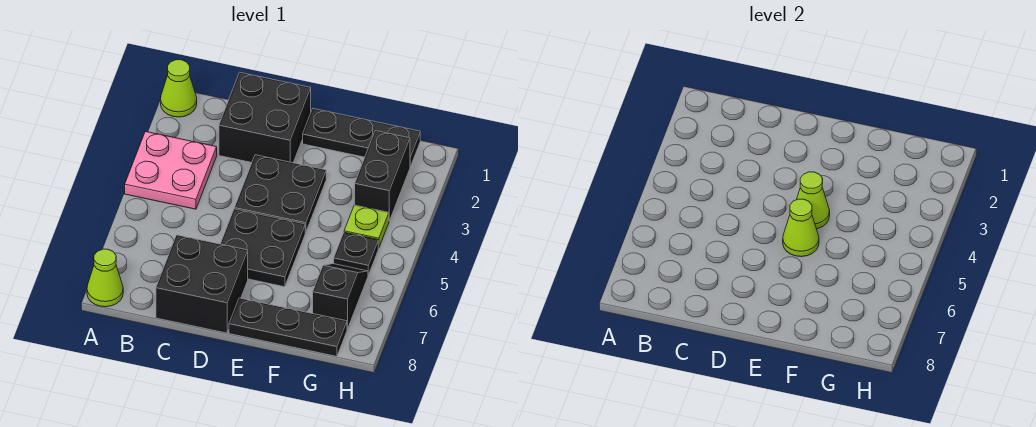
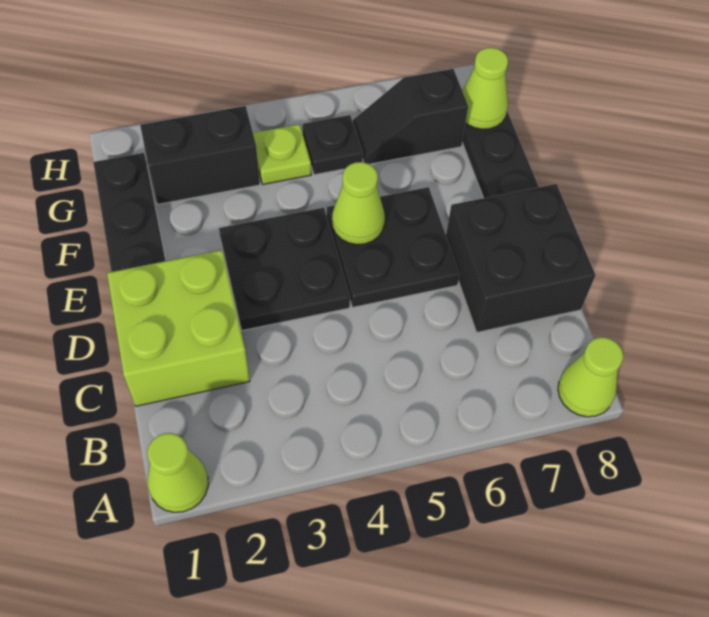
pink plate A3:B4 level 1 -> none
black brick C1:D2 level 1 -> lime brick C1:D2 level 1
lime cone E4 level 2 -> lime cone G8 level 2

